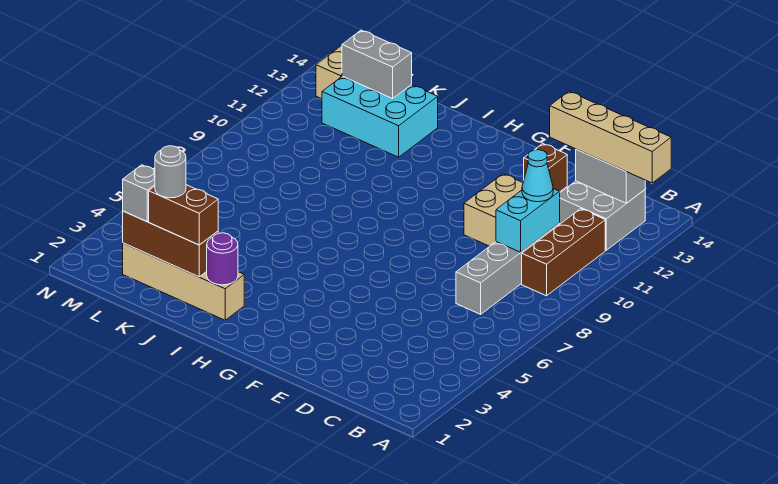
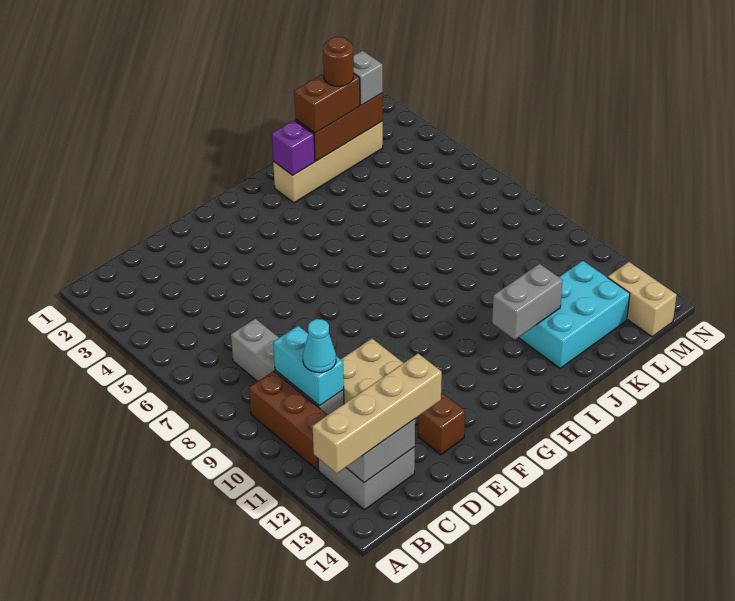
purple round brick I2 level 2 -> purple brick I2 level 2
grey round brick K2 level 4 -> brown round brick K2 level 4
grey brick K13:L13 level 2 -> grey brick I12:J12 level 2

